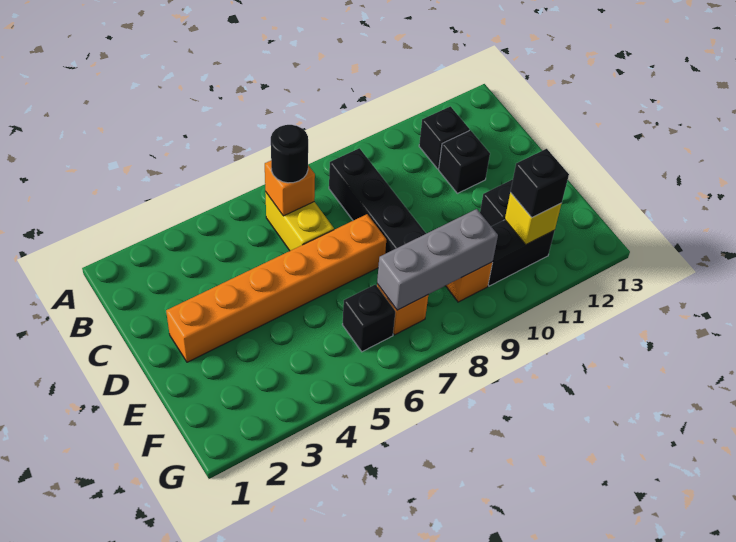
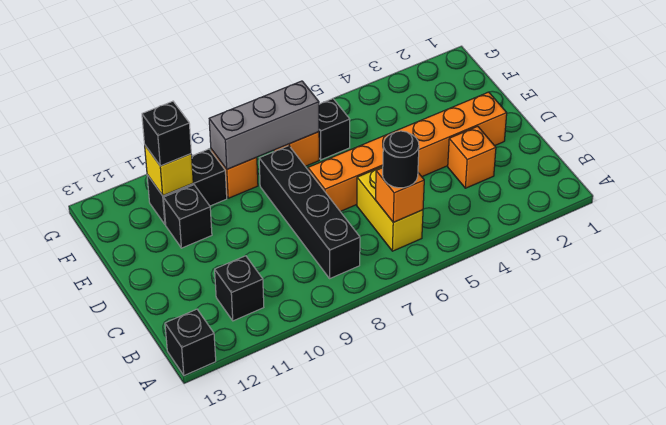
none -> orange brick C3 level 1
black brick C11 level 1 -> black brick A13 level 1

